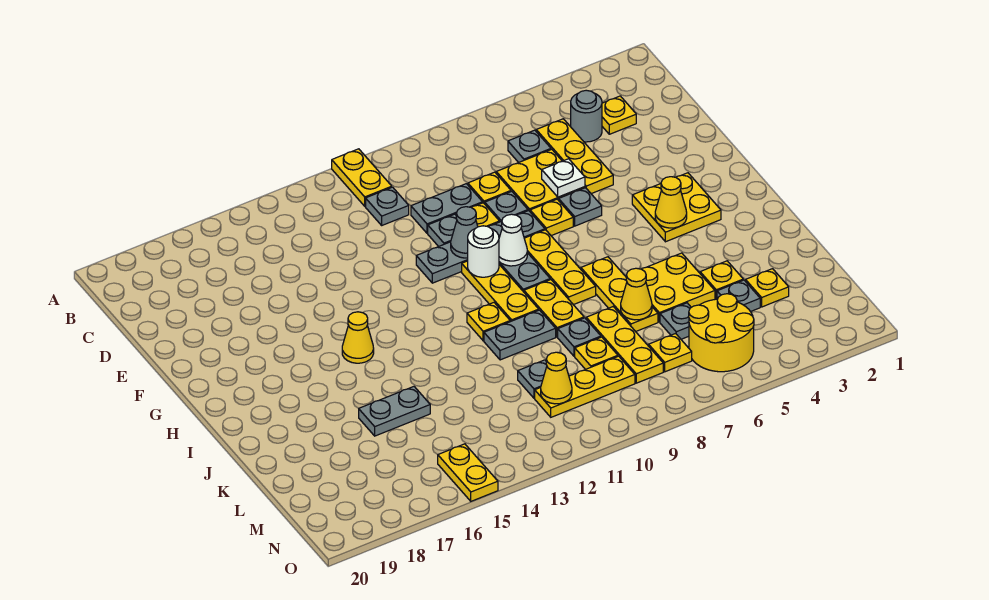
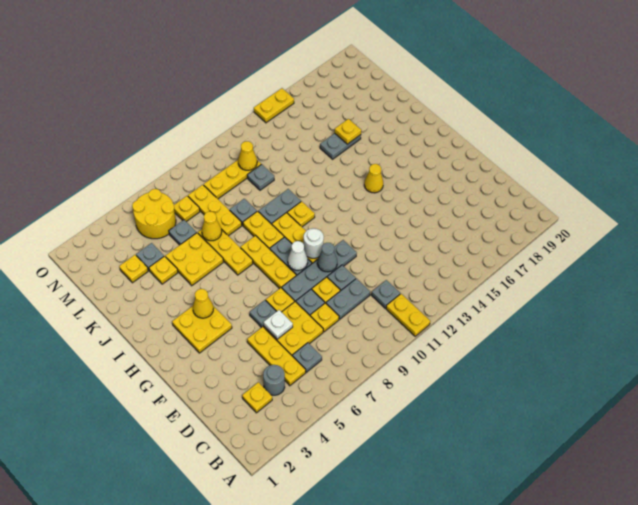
yellow plate L9 level 1 -> yellow plate K16 level 2
yellow plate N15:O15 level 1 -> yellow plate O14:O15 level 1

